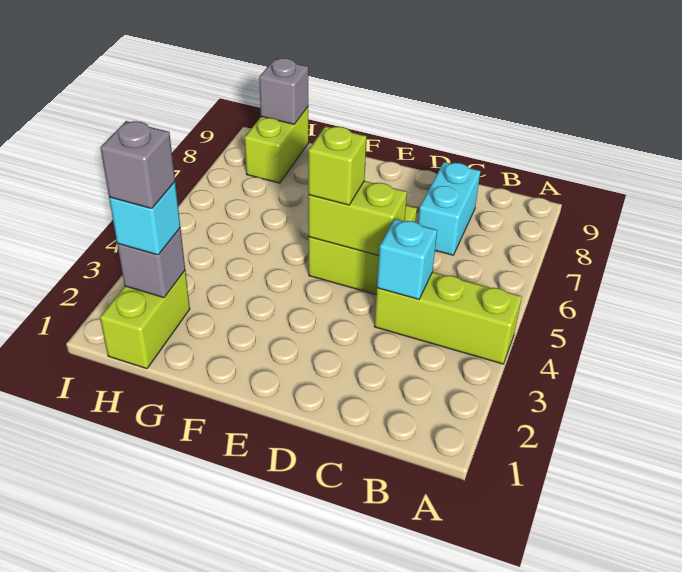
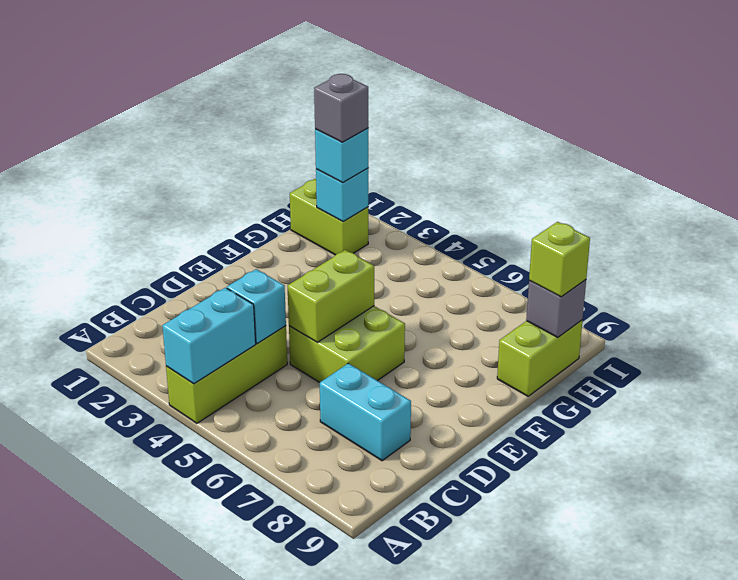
none -> cyan brick A4:B4 level 2
lime brick E5 level 3 -> lime brick H9 level 3
grey brick H2 level 2 -> cyan brick H2 level 2
lime brick H8:H9 level 1 -> lime brick G9:H9 level 1

